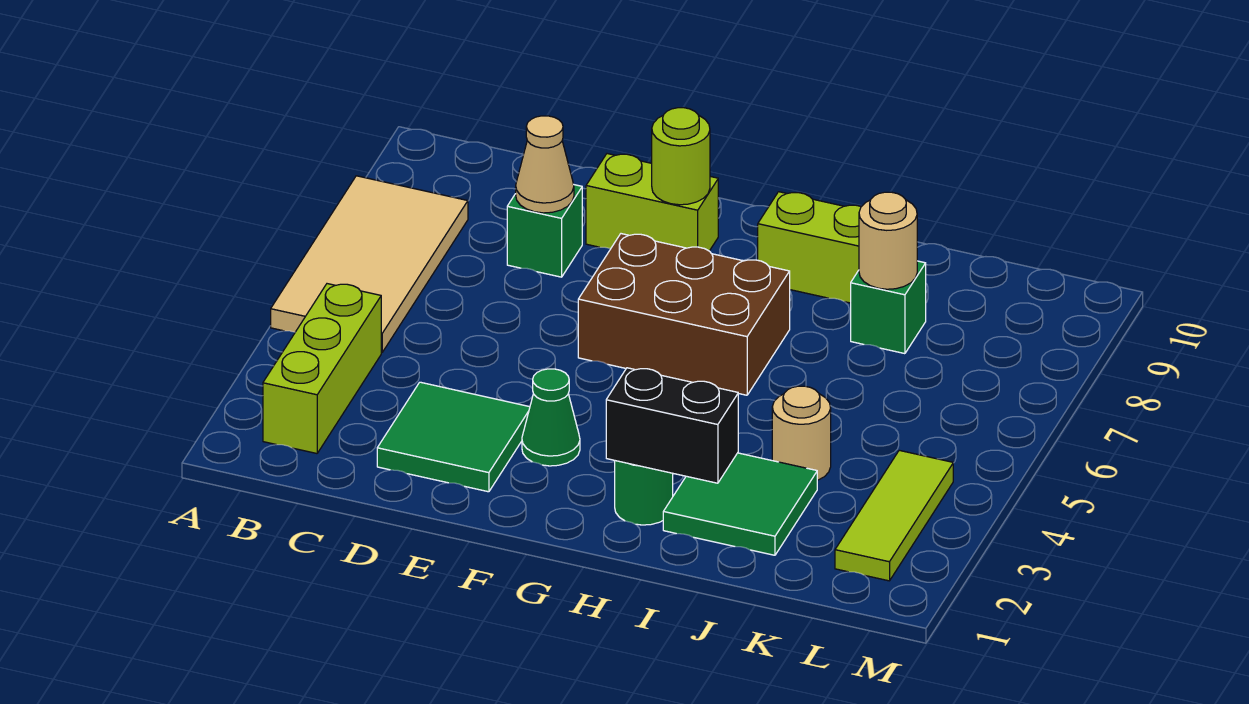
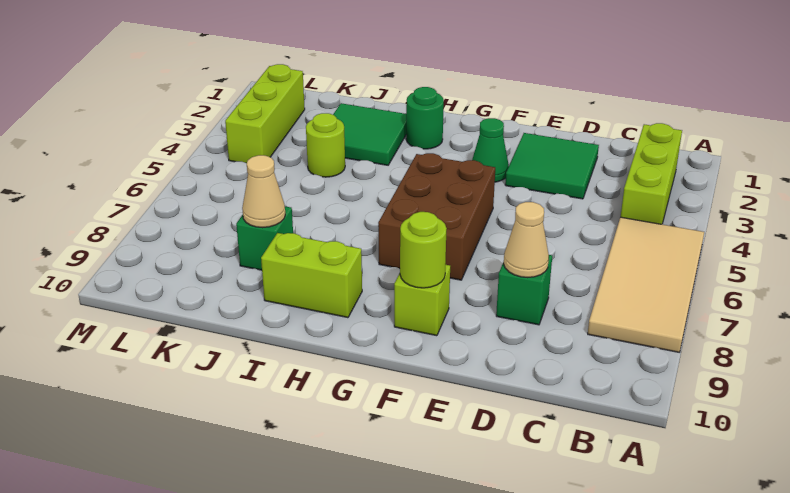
lime brick E9:F9 level 1 -> lime brick F9 level 1
brown brick F6:H7 level 1 -> brown brick F5:G7 level 1
black brick H2:I2 level 2 -> none
tan round brick J4 level 1 -> lime round brick J4 level 1
tan round brick J8 level 2 -> tan cone J8 level 2
lime tile L2:L4 level 1 -> lime brick L2:L4 level 1

